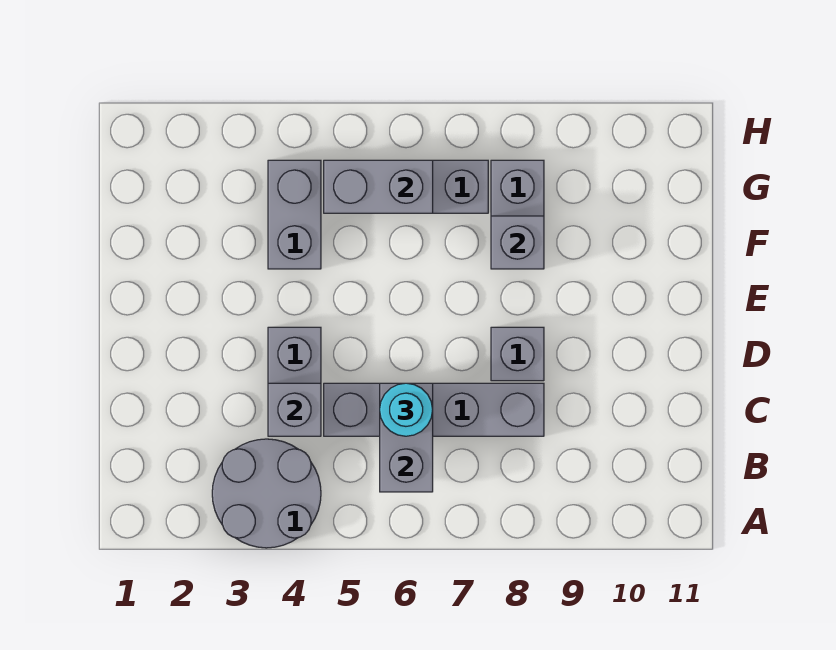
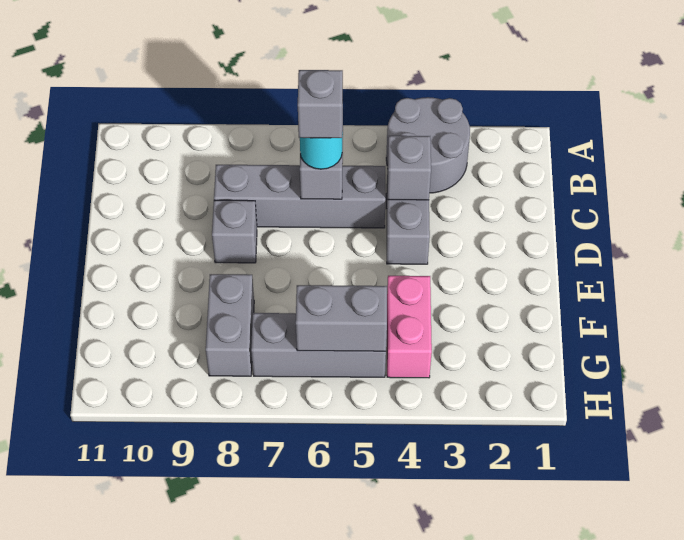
grey brick F4:G4 level 1 -> pink brick F4:G4 level 1
grey brick F8 level 2 -> grey brick C6 level 4

